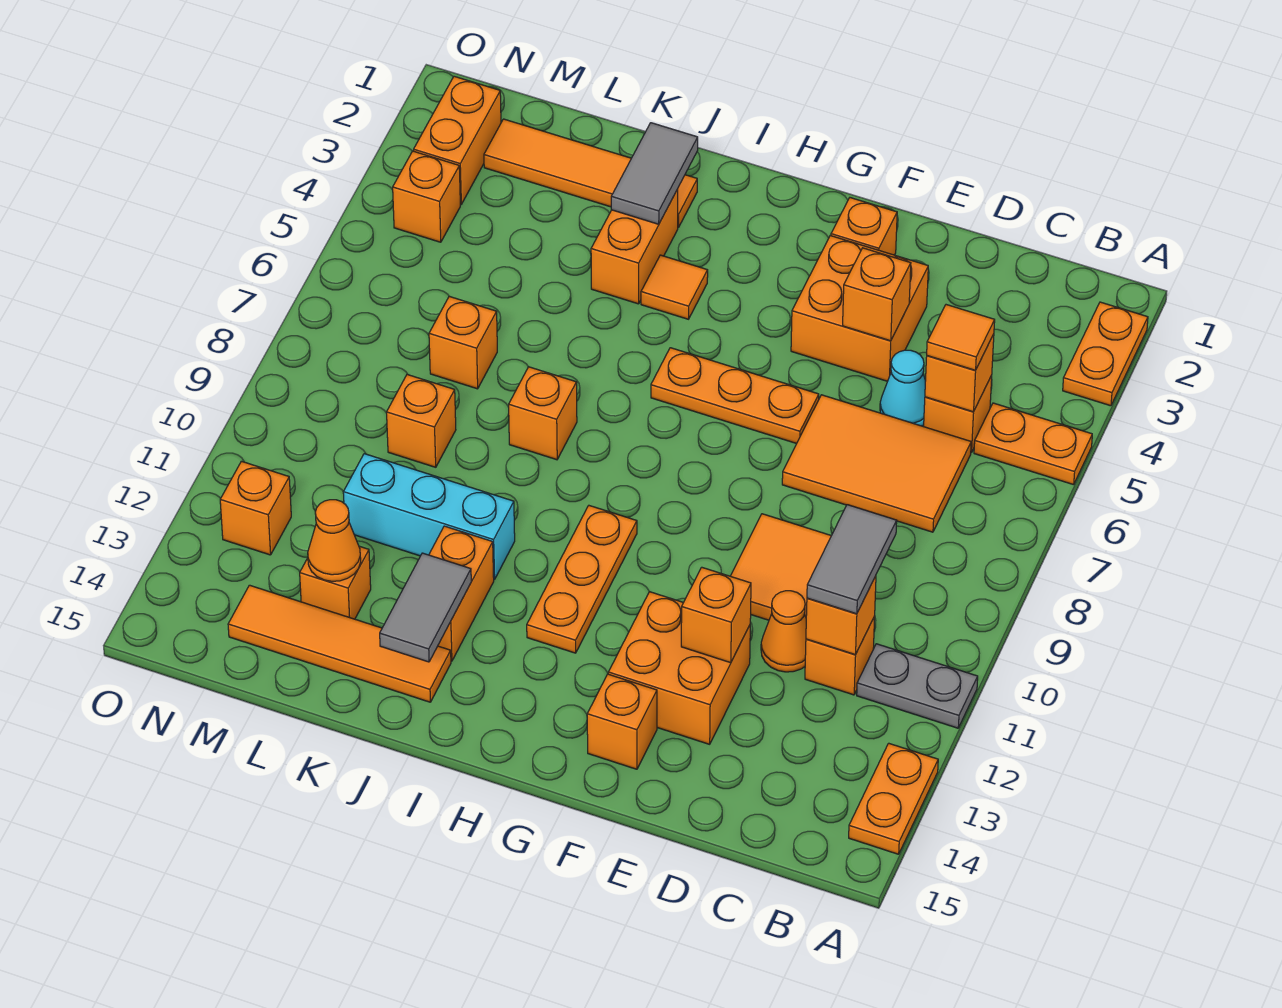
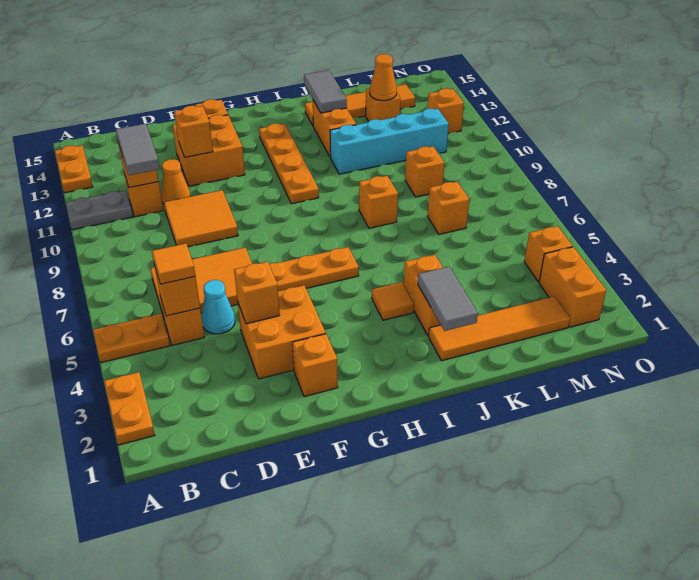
orange plate H10:H12 level 1 -> orange plate H10:H13 level 1
cyan brick J11:L11 level 1 -> cyan brick J11:M11 level 1

